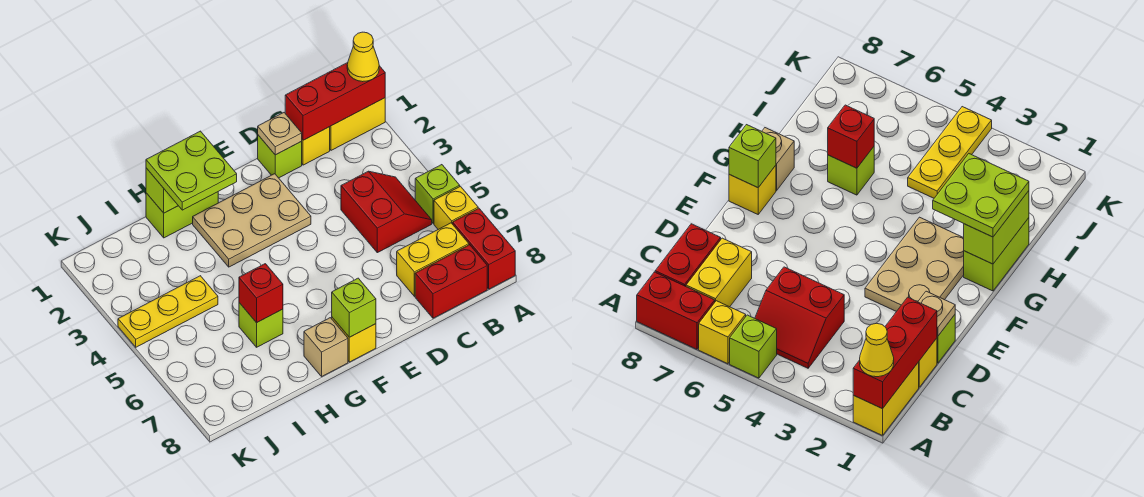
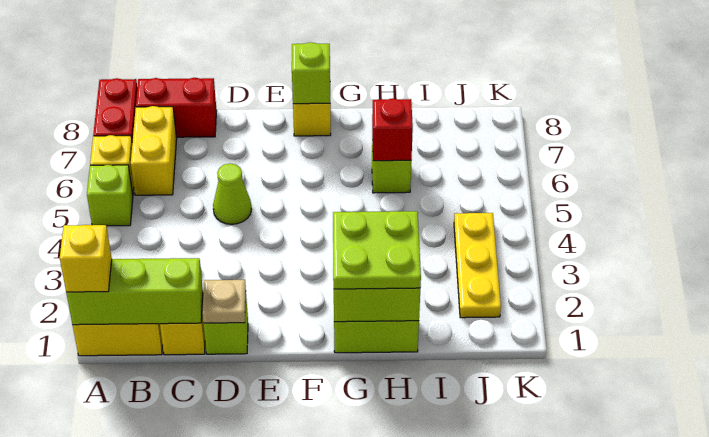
red brick A1:C1 level 2 -> lime brick A1:C1 level 2
yellow cone A1 level 3 -> yellow brick A1 level 3
red slope B4:C5 level 1 top C -> none
yellow brick B7:C7 level 1 -> yellow brick B6:B7 level 1
none -> lime cone D5 level 1
tan plate E2:G3 level 1 -> none
tan brick G8 level 1 -> none
yellow plate I4:K4 level 1 -> yellow plate J2:J4 level 1

